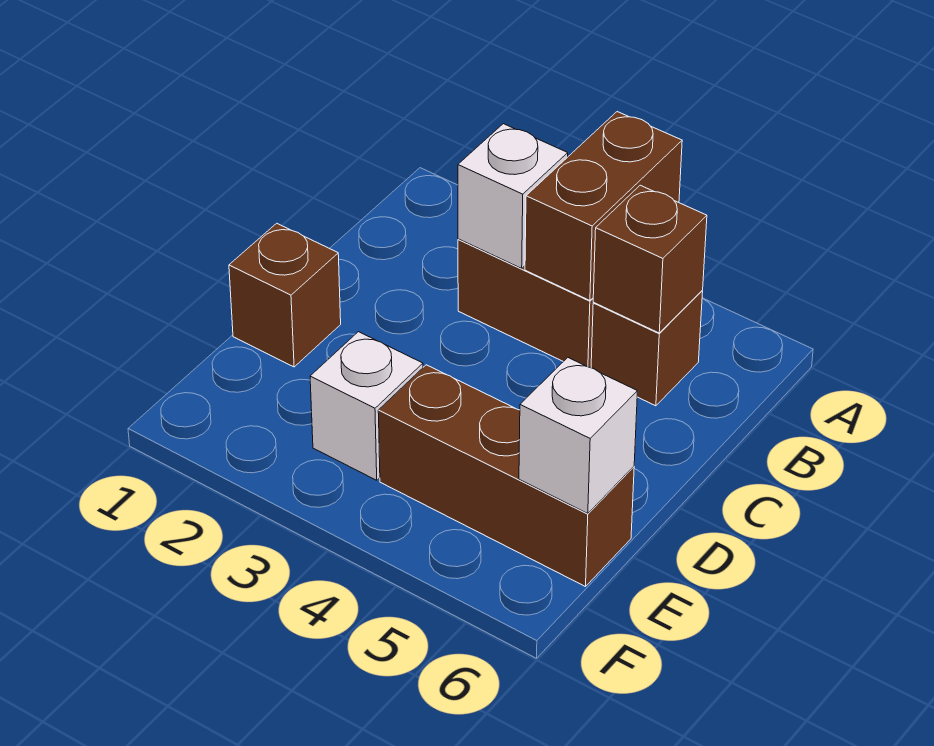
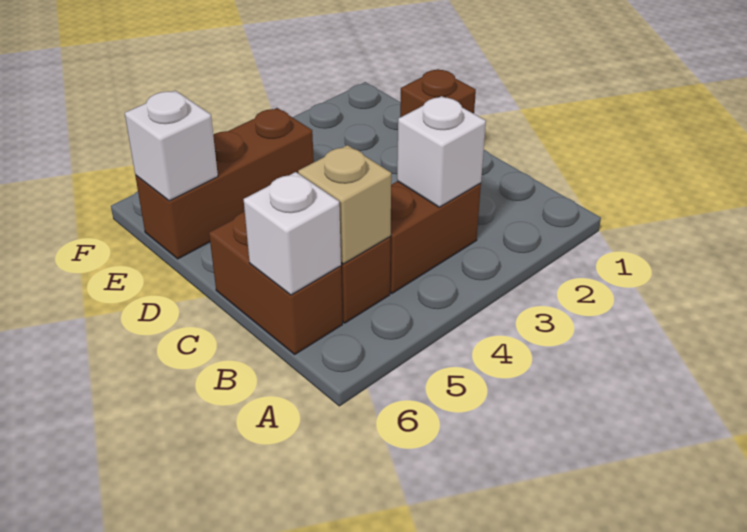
brown brick A4:B4 level 2 -> brown brick B6:C6 level 1
brown brick B5 level 2 -> tan brick B5 level 2
white brick E3 level 1 -> white brick B6 level 2

